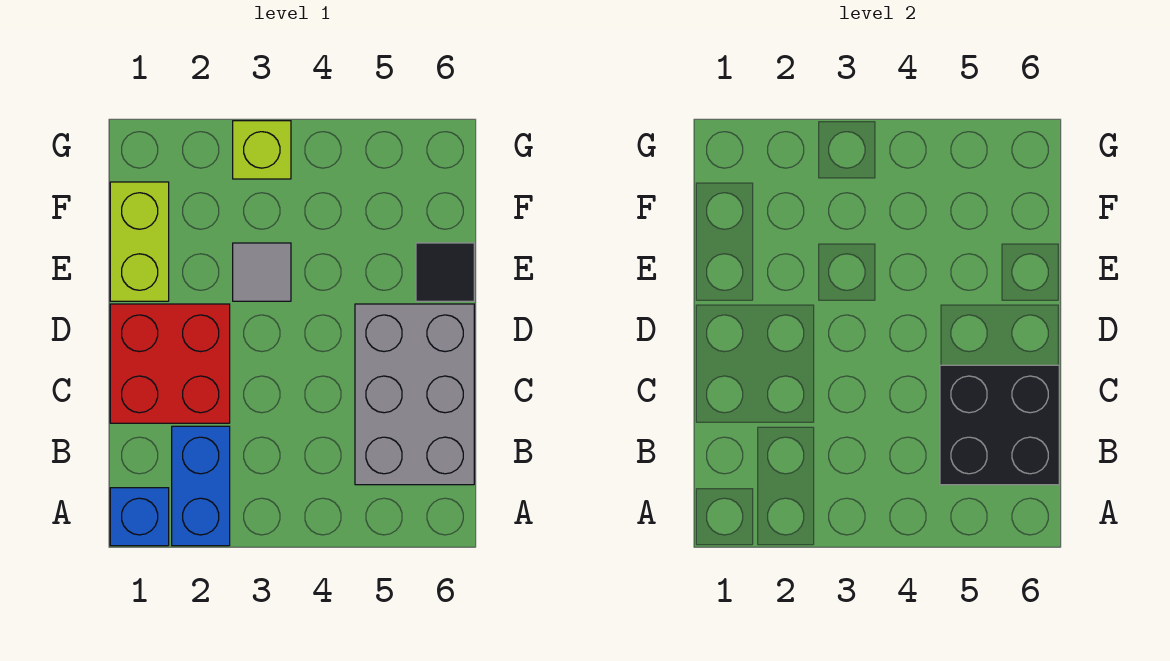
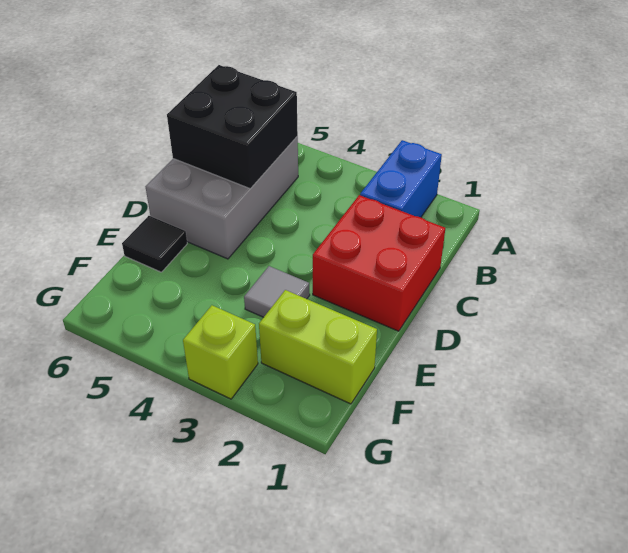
blue brick A1 level 1 -> none
lime brick E1:F1 level 1 -> lime brick F1:F2 level 1

